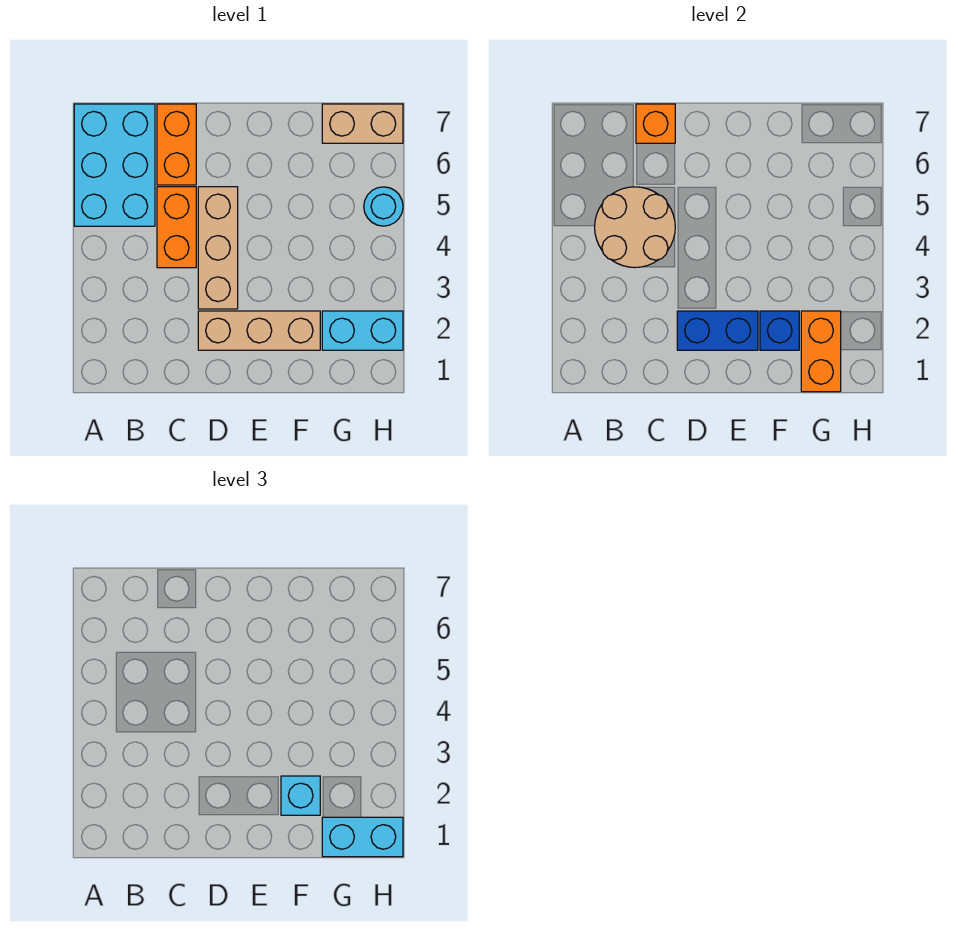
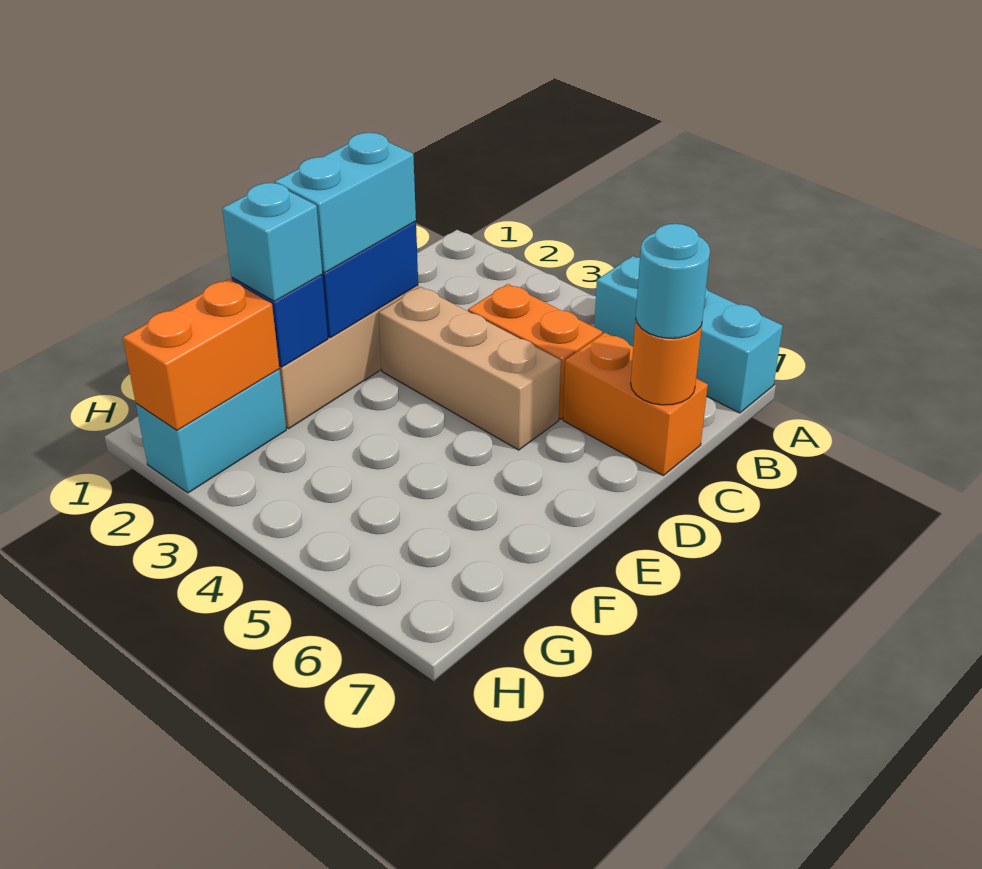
cyan brick A5:B7 level 1 -> cyan brick A5:A7 level 1
tan round brick B4:C5 level 2 -> none
orange brick C7 level 2 -> orange round brick C7 level 2
orange brick G1:G2 level 2 -> orange brick G2:H2 level 2
cyan brick G1:H1 level 3 -> cyan brick D2:E2 level 3
tan brick G7:H7 level 1 -> none
cyan round brick H5 level 1 -> cyan round brick C7 level 3

